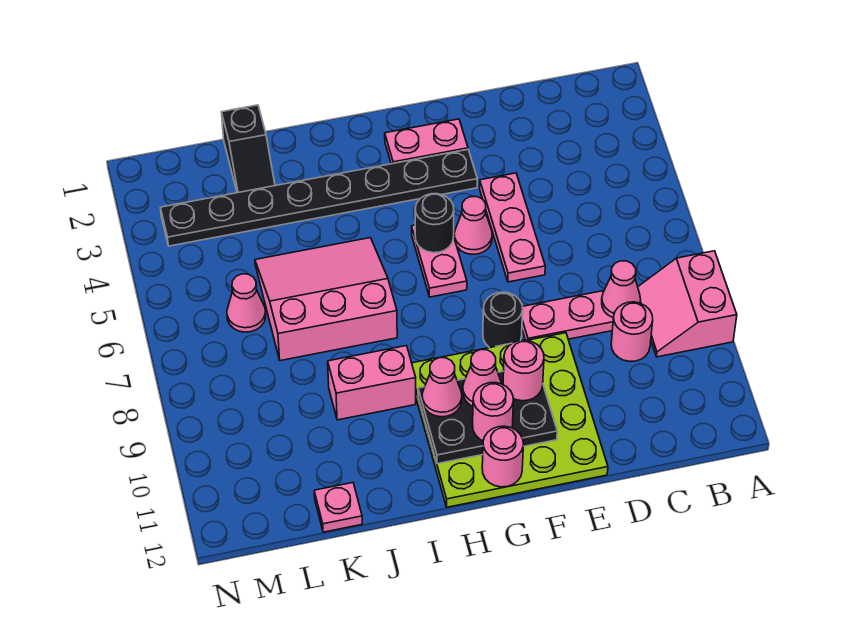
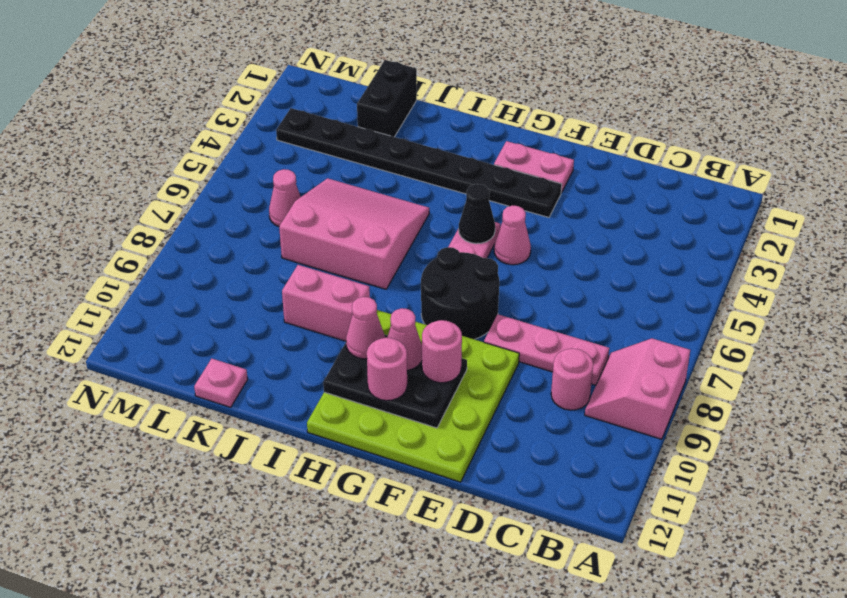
pink cone C8 level 2 -> none
pink plate E4:E6 level 1 -> none
black round brick F8 level 1 -> black round brick F7:G8 level 1
black round brick G5 level 2 -> black cone G5 level 2
pink round brick G12 level 2 -> none
black slope K1:K2 level 1 top 1 -> black brick K1:K2 level 1

